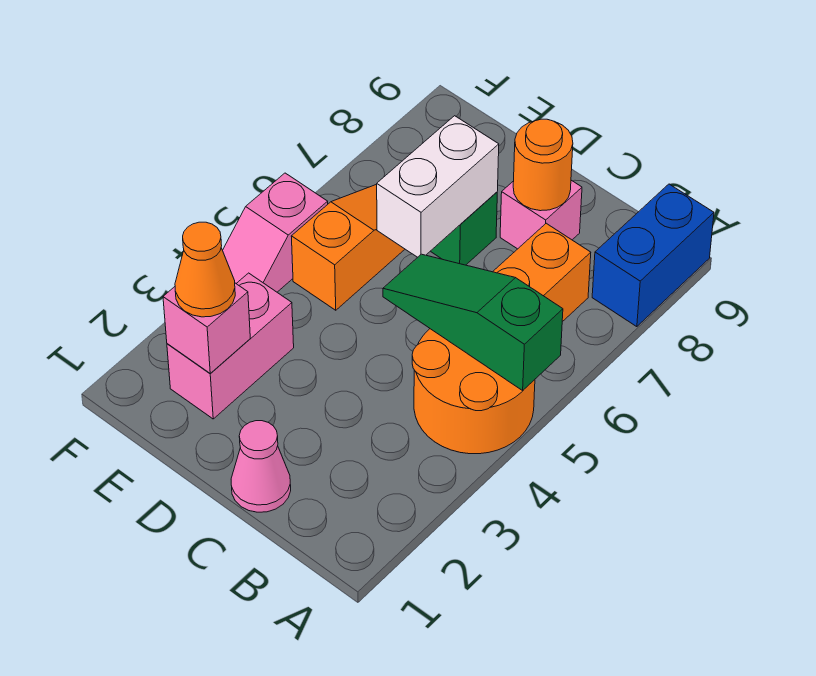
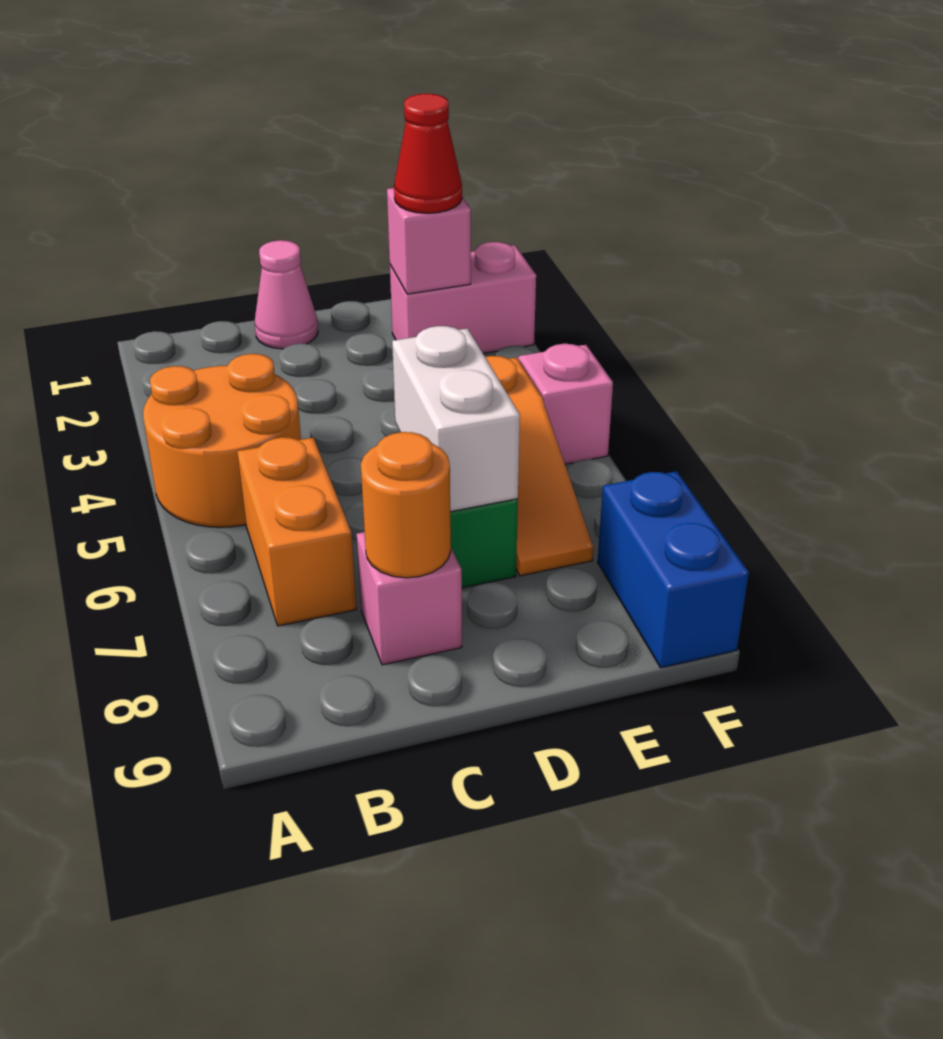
green slope A5:C5 level 2 top A -> none
blue brick A8:A9 level 1 -> blue brick F8:F9 level 1
pink brick E2:E3 level 1 -> pink brick E2:F2 level 1
orange cone E2 level 3 -> red cone E2 level 3

